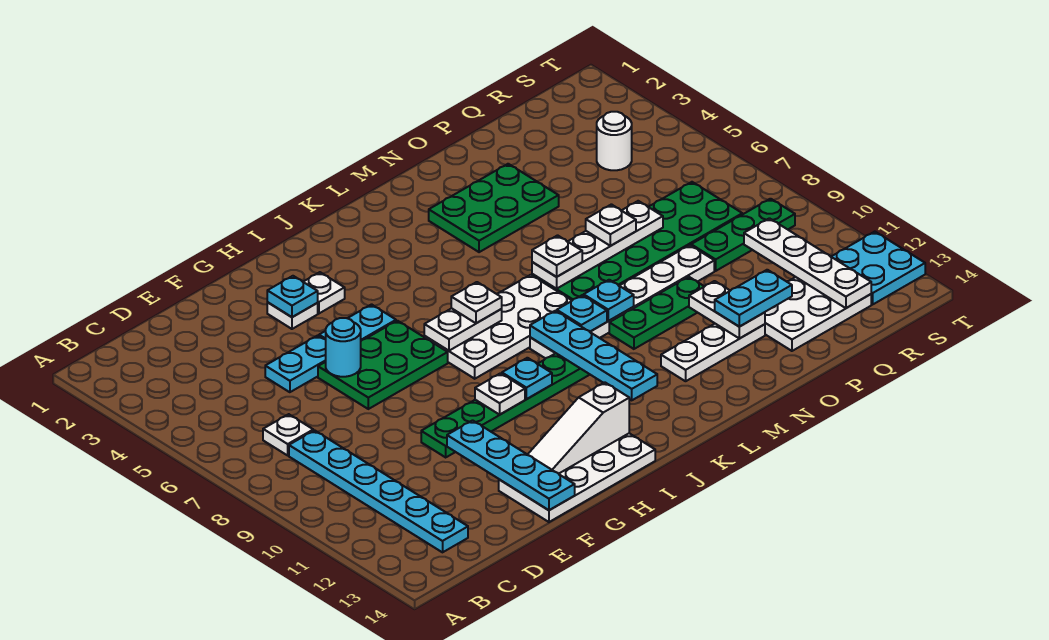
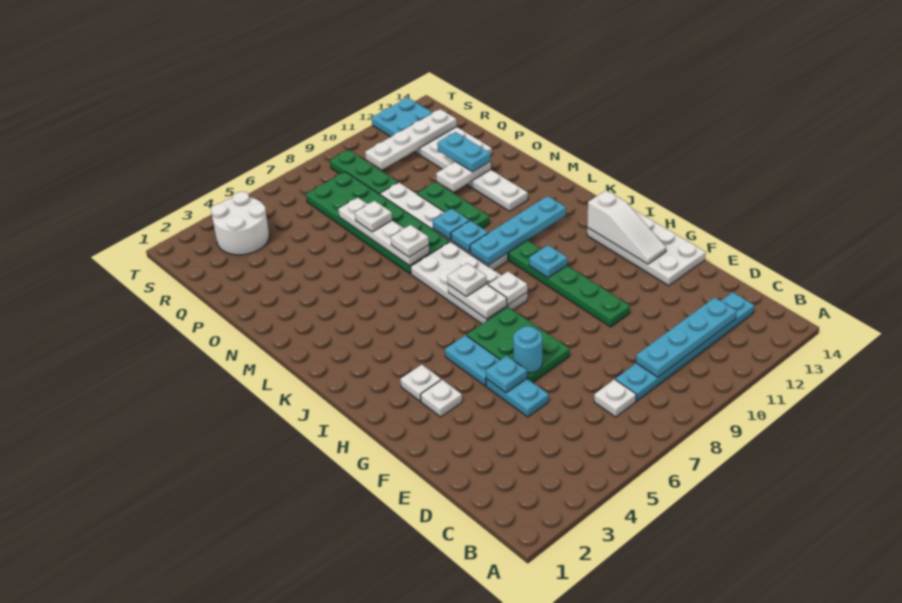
cyan plate F11:F14 level 2 -> cyan plate C9:C12 level 2
cyan plate G3 level 2 -> cyan plate F5 level 2
white plate H10 level 2 -> white plate I8 level 2
green plate M3:O4 level 1 -> none
white round brick R4 level 1 -> white round brick R3:S4 level 1

